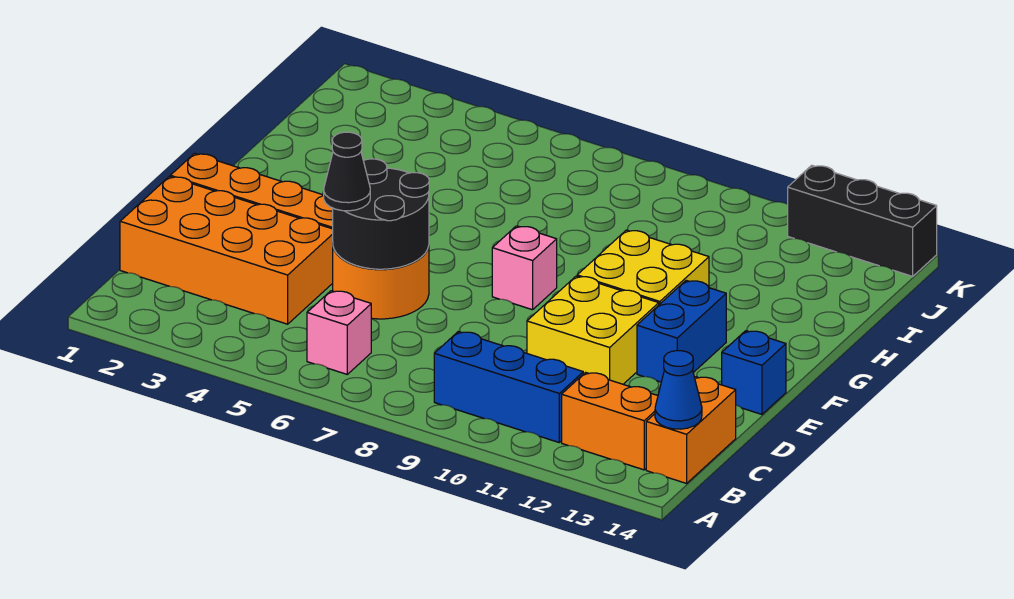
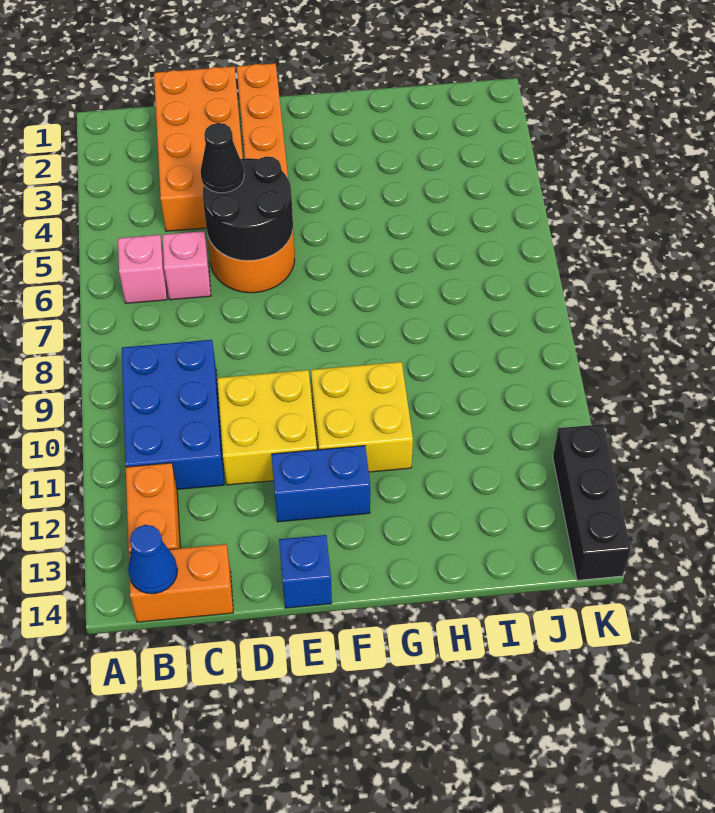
blue brick B9:B11 level 1 -> blue brick B9:C11 level 1
pink brick F8 level 1 -> pink brick C6 level 1

